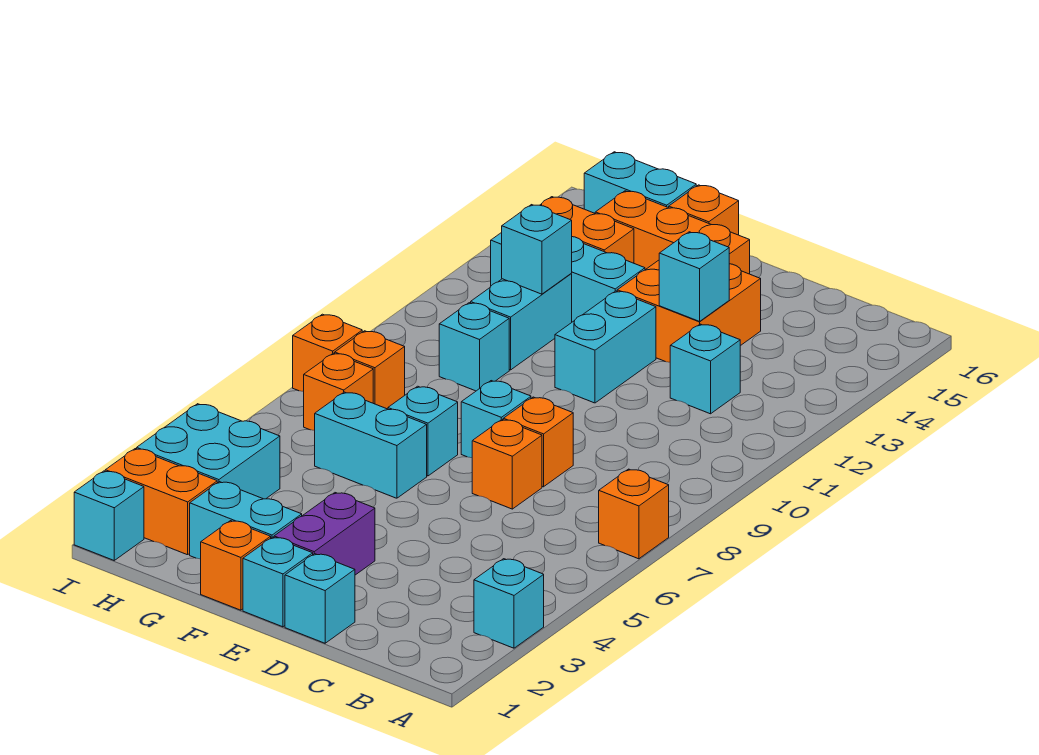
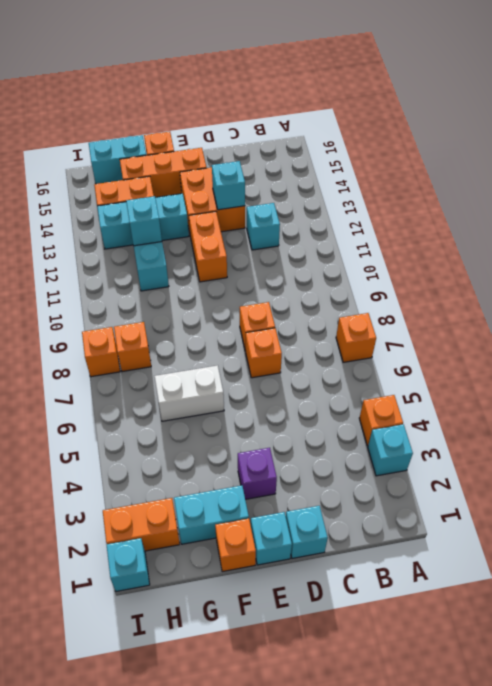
purple brick E2:E3 level 1 -> purple brick E3 level 1
cyan brick E8 level 1 -> none
cyan brick E11:E12 level 1 -> orange brick E11:E12 level 1
cyan brick F6:G6 level 1 -> white brick F6:G6 level 1
cyan brick F7 level 1 -> none
cyan brick G10 level 1 -> none
cyan brick H3:I4 level 1 -> none
orange brick H7 level 1 -> orange brick A4 level 1

